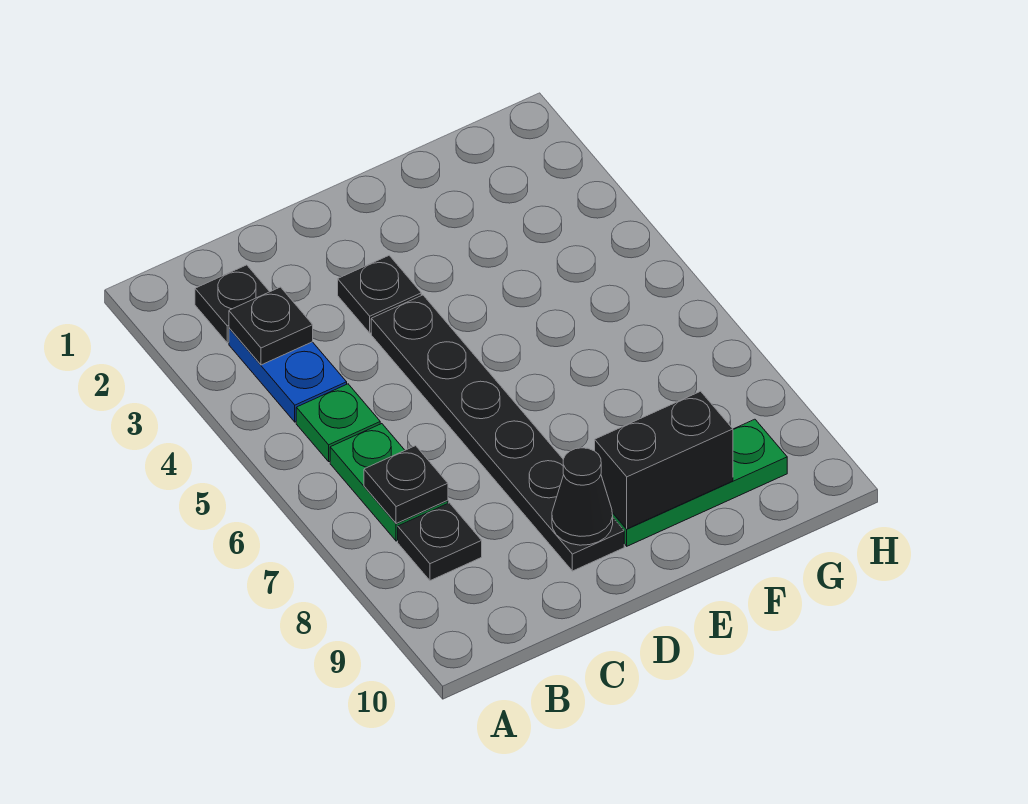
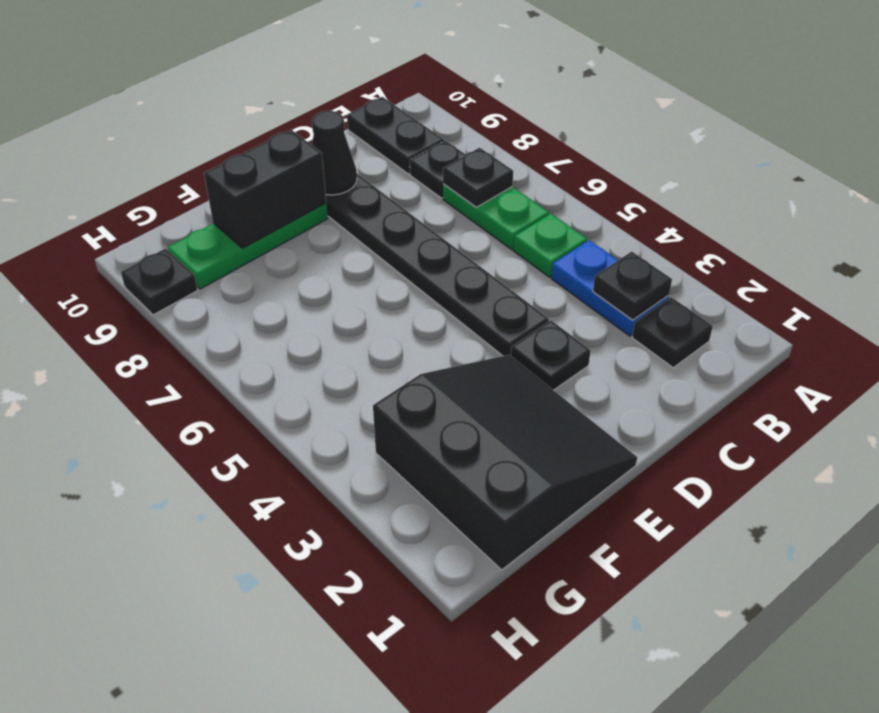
none -> black plate B9:B10 level 1
none -> black slope E1:G3 level 1 top G
none -> black plate H9 level 1

